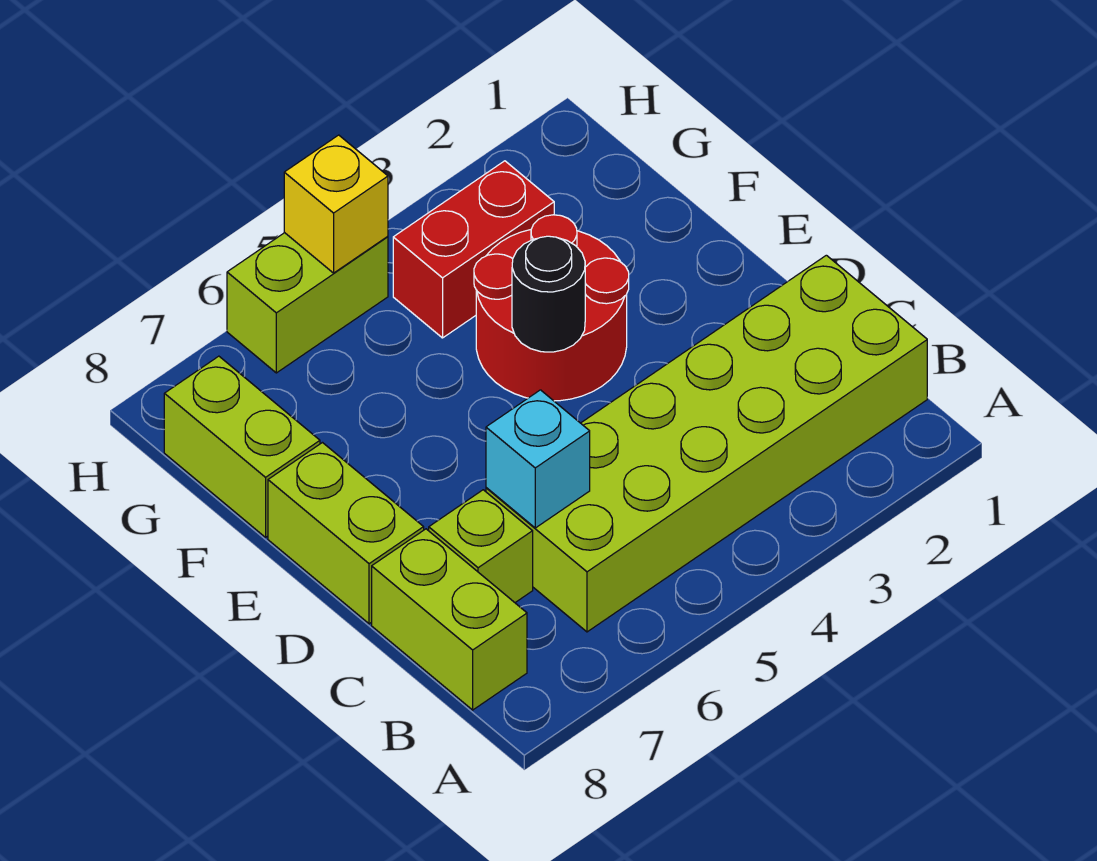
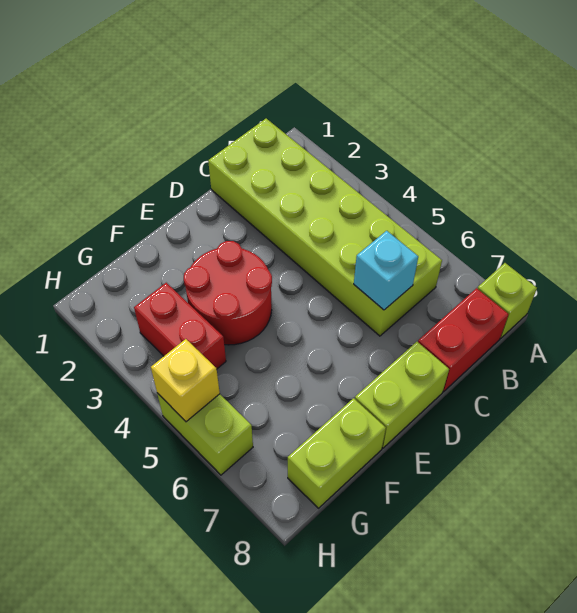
lime brick B8:C8 level 1 -> red brick B8:C8 level 1
lime brick C7 level 1 -> lime brick A8 level 1
black round brick E4 level 2 -> none

